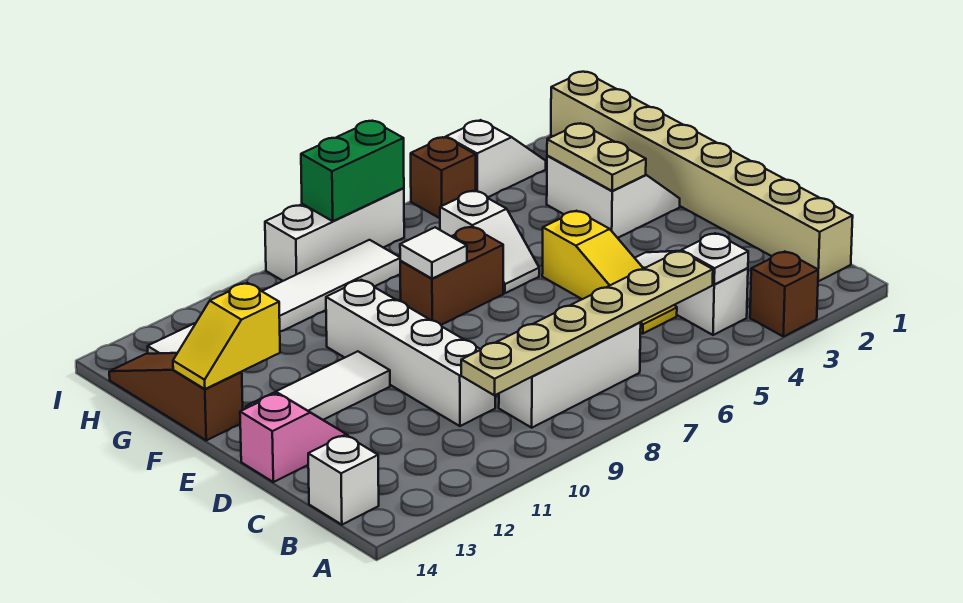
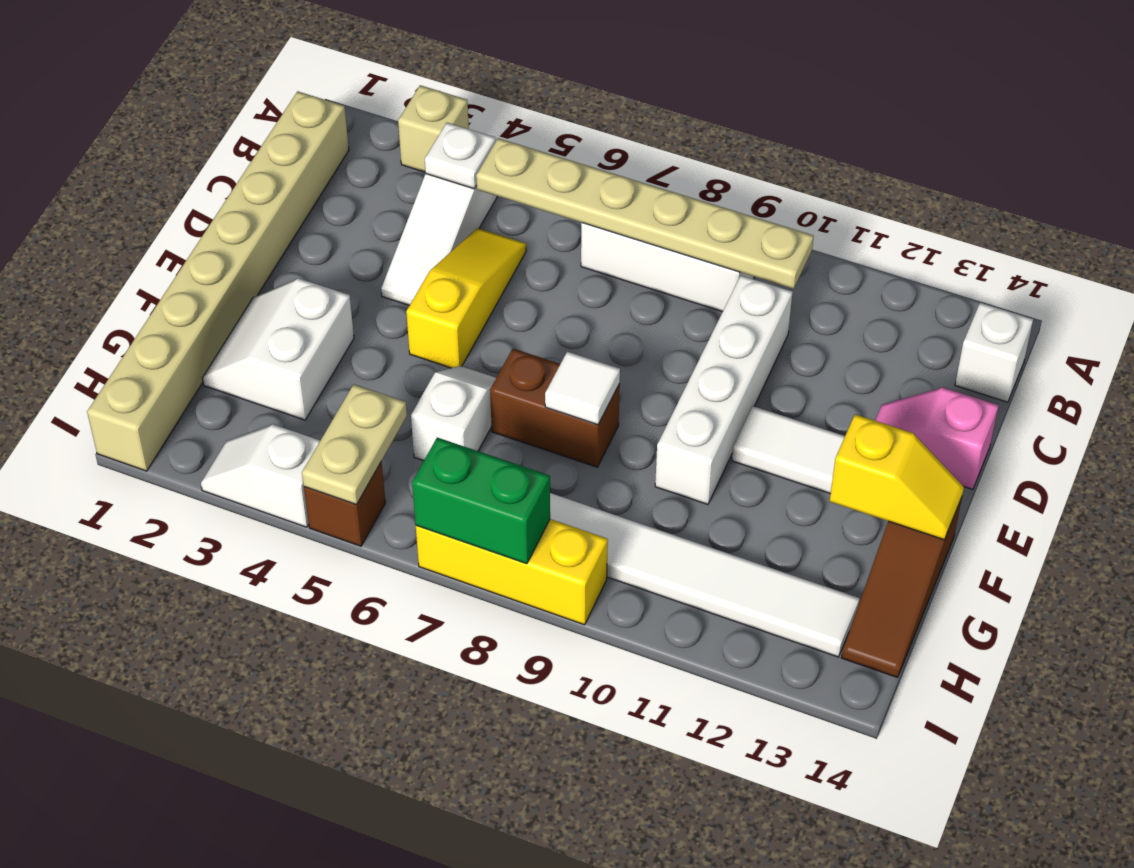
brown brick A3 level 1 -> tan brick A3 level 1
tan plate F3:G3 level 2 -> tan plate H5:I5 level 2
white brick I7:I9 level 1 -> yellow brick I7:I9 level 1

